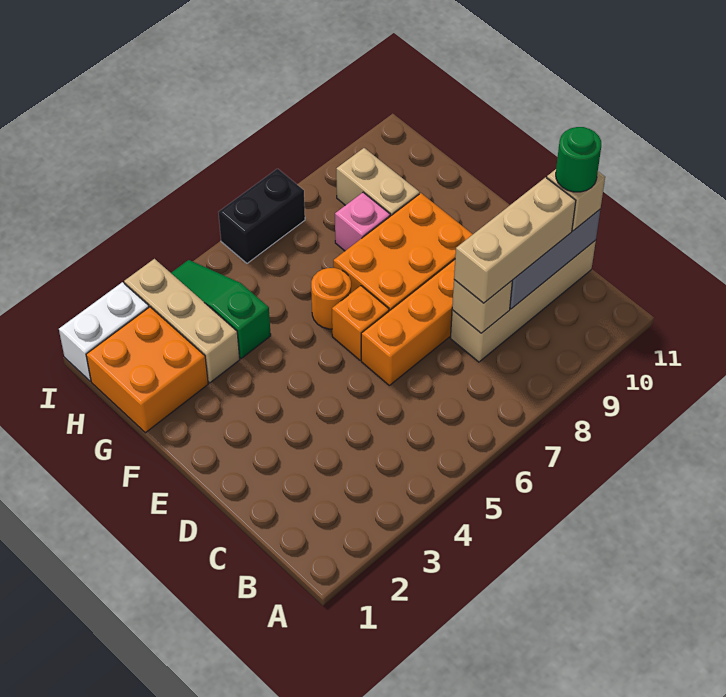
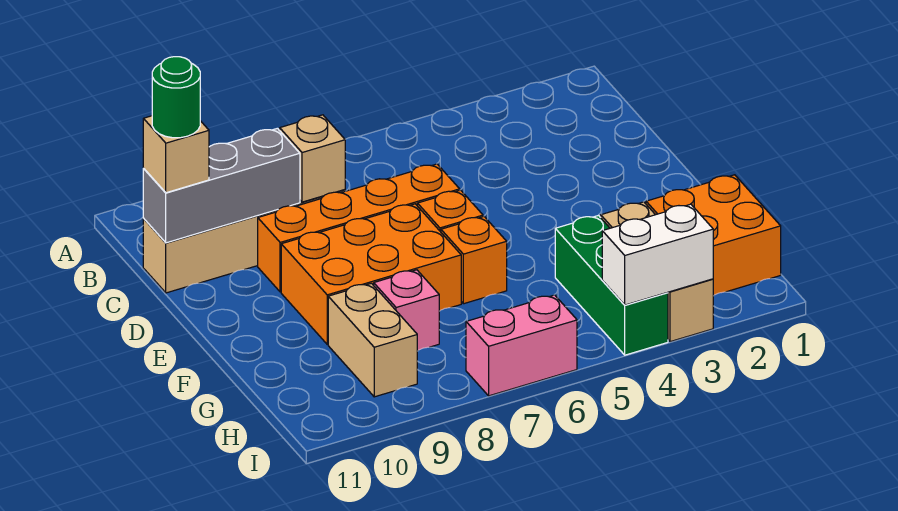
tan brick C8:C10 level 3 -> none
orange round brick F6 level 1 -> orange brick F6 level 1
green slope G4:I4 level 1 top G -> green brick G4:I4 level 1
white brick I1:I2 level 1 -> white brick I3:I4 level 2
black brick I6:I7 level 1 -> pink brick I6:I7 level 1

